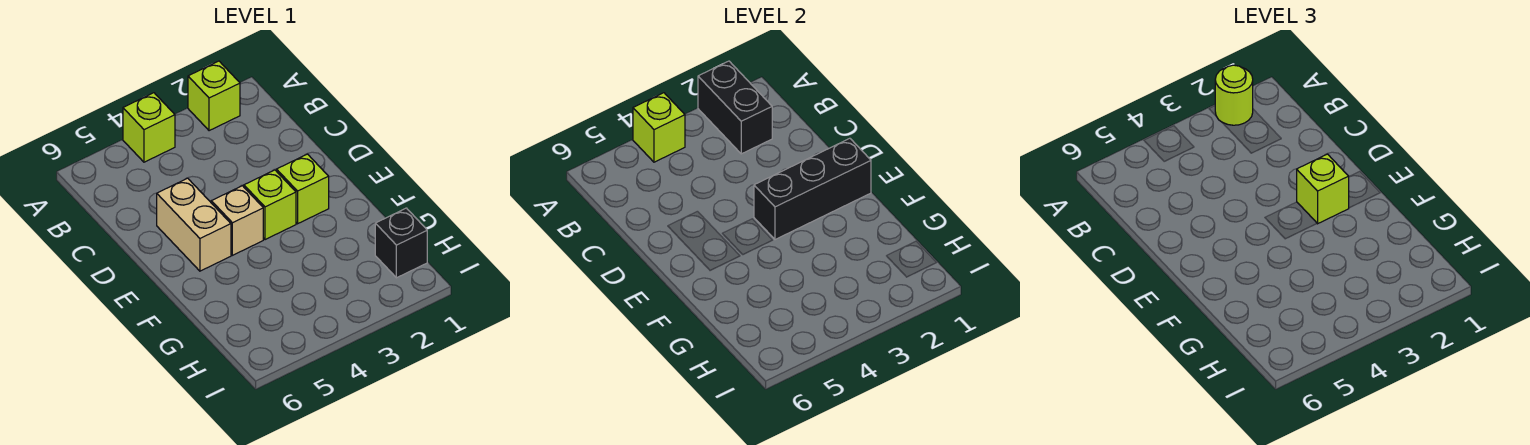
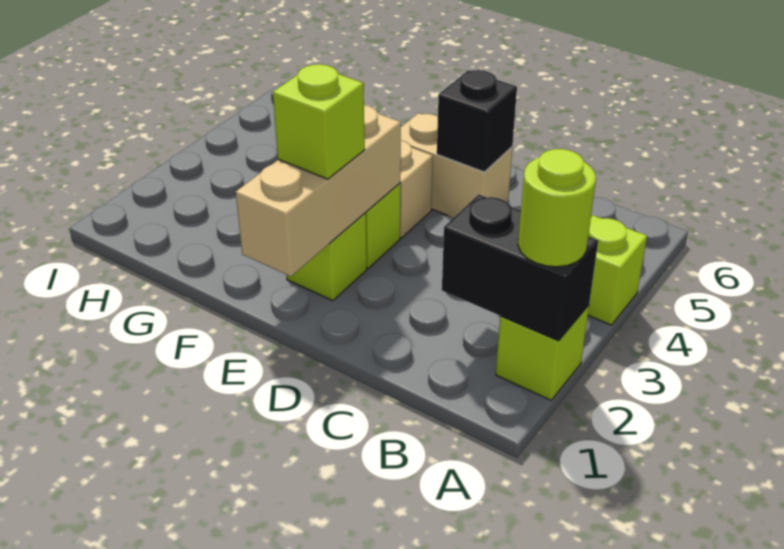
lime brick A4 level 2 -> none
black brick E1:E3 level 2 -> tan brick E1:E3 level 2
black brick H1 level 1 -> black brick D5 level 2

